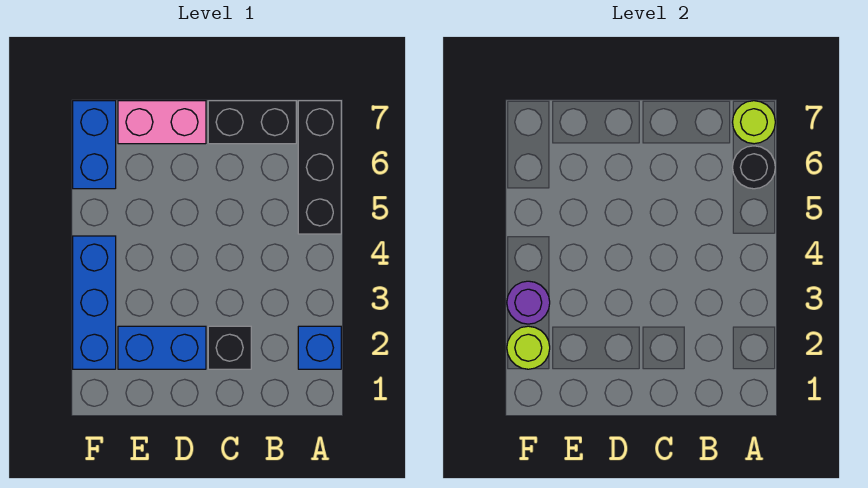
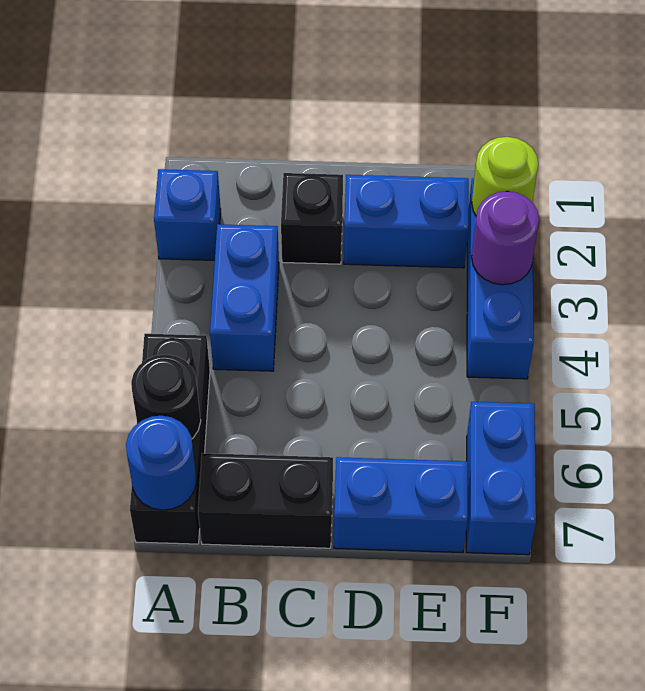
lime round brick A7 level 2 -> blue round brick A7 level 2
none -> blue brick B3:B4 level 1
pink brick D7:E7 level 1 -> blue brick D7:E7 level 1

